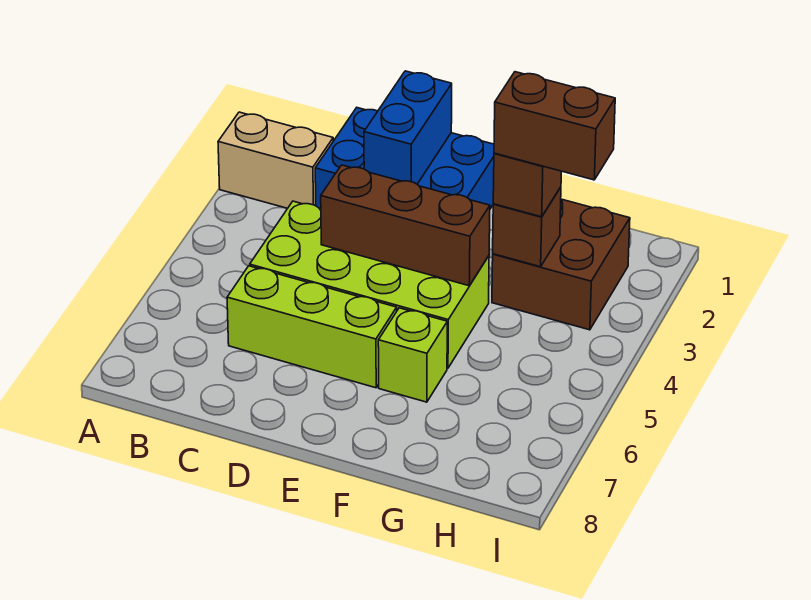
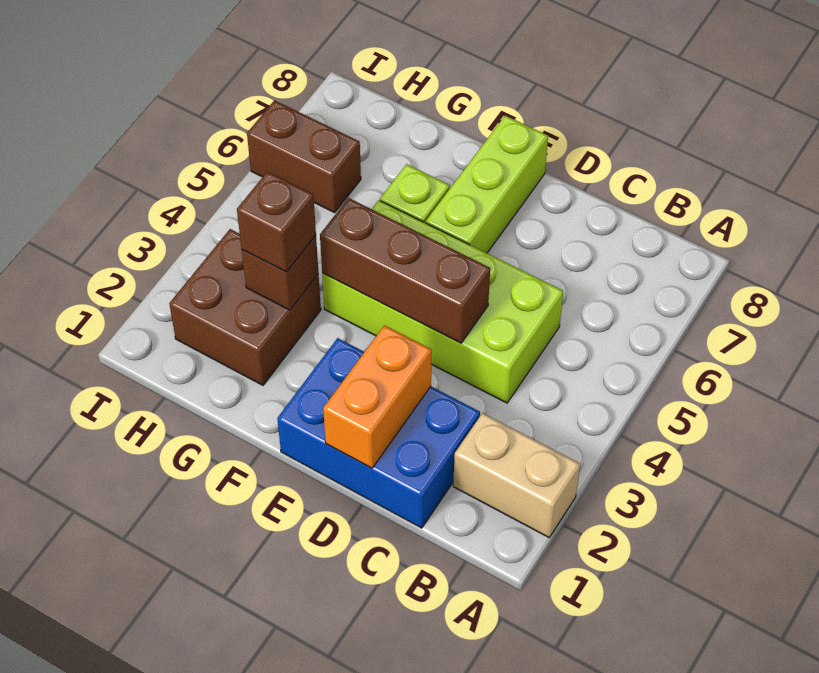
lime brick C6:E6 level 1 -> lime brick E6:E8 level 1
blue brick D1:D2 level 2 -> orange brick D1:D2 level 2
brown brick G3:H3 level 4 -> brown brick H6:I6 level 1

